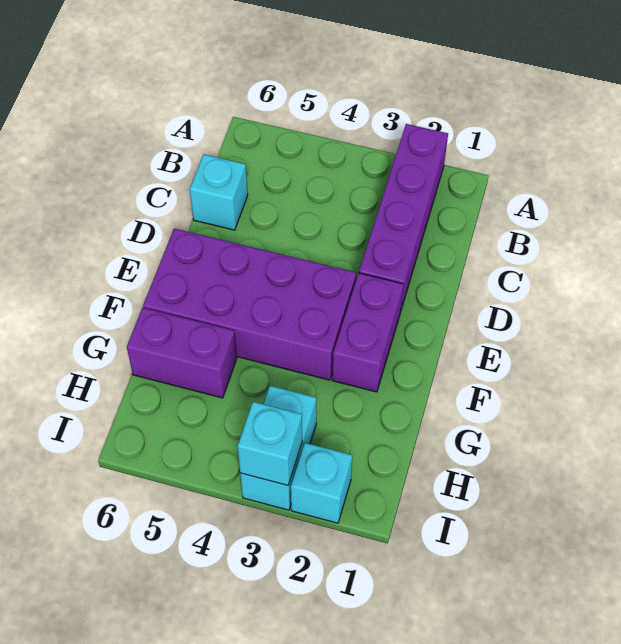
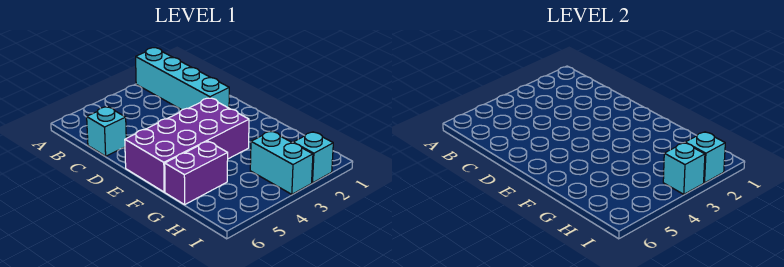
purple brick A2:D2 level 1 -> cyan brick A2:D2 level 1
purple brick E2:F2 level 1 -> none
none -> cyan brick I2 level 2

